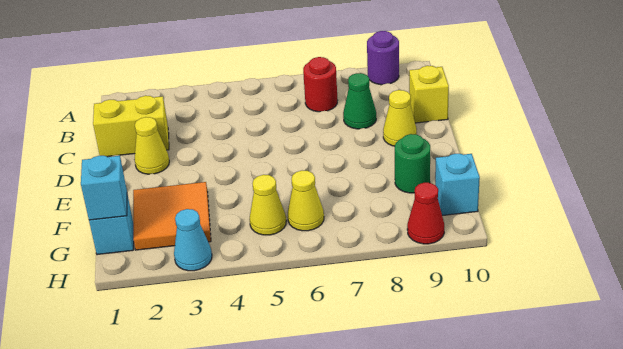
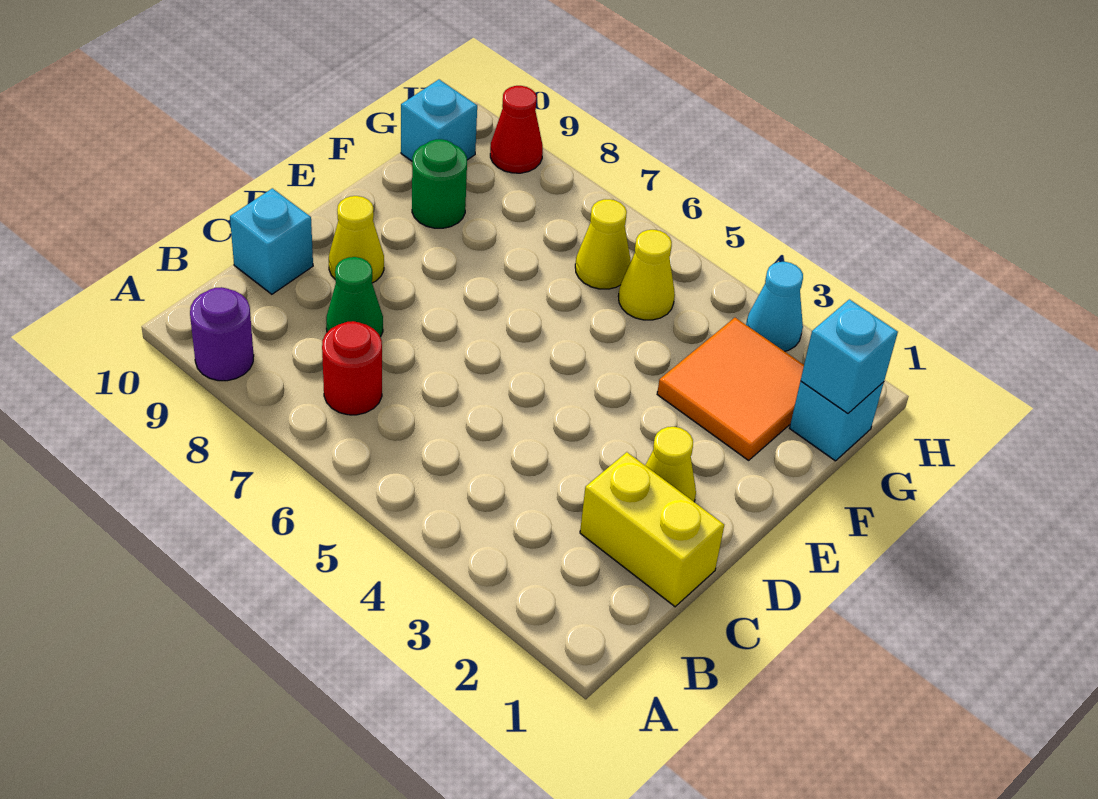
yellow brick C10 level 1 -> cyan brick C10 level 1

